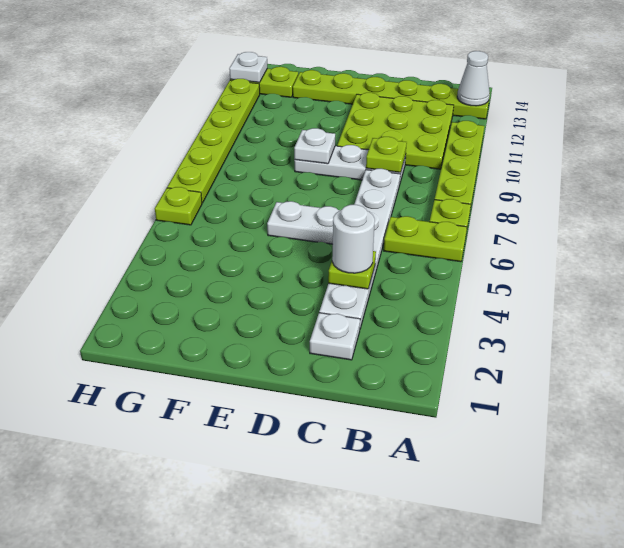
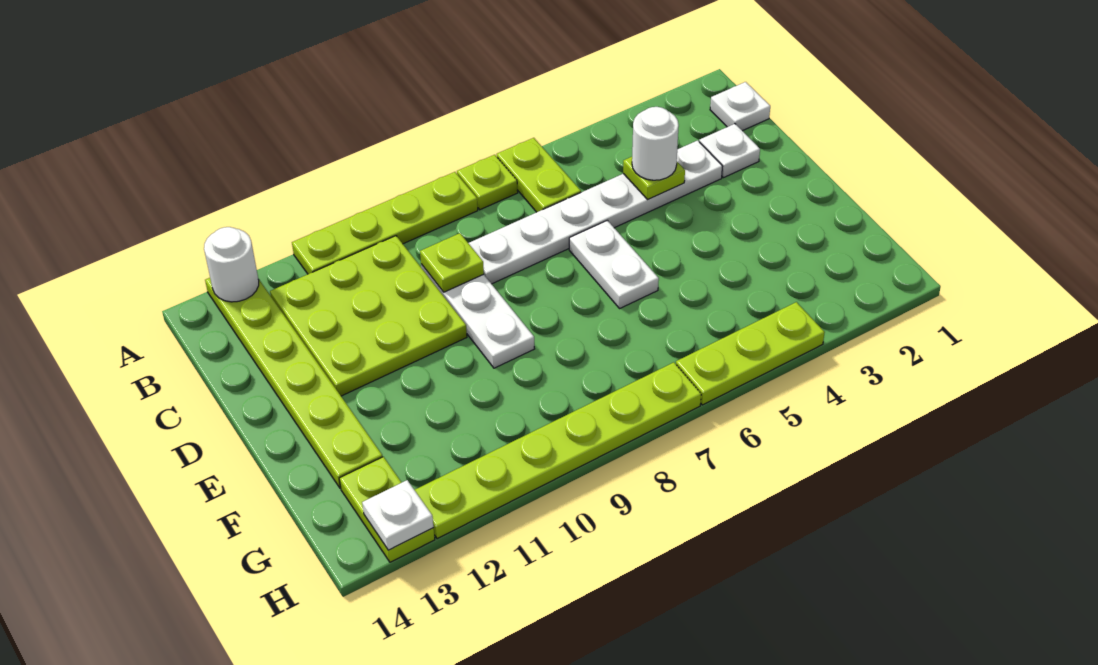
white cone A13 level 2 -> white round brick A13 level 2
white plate E9 level 2 -> white plate B1 level 1
lime plate H6 level 1 -> lime plate H4:H6 level 1

